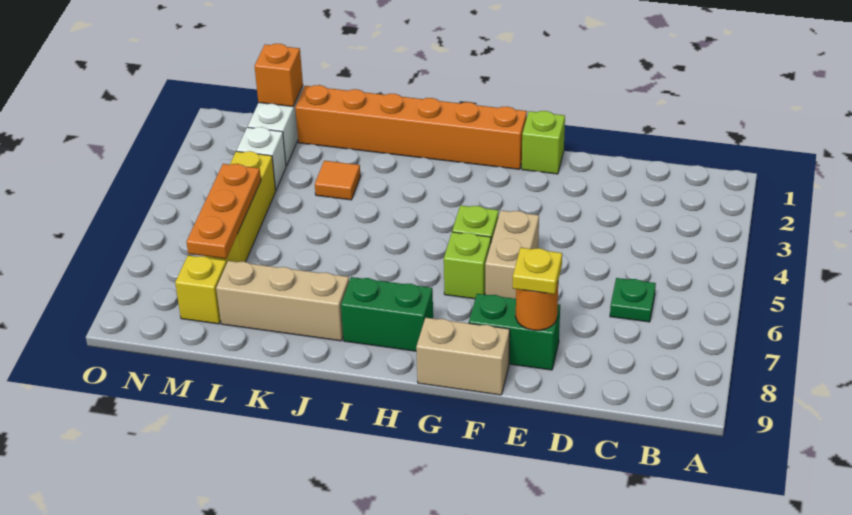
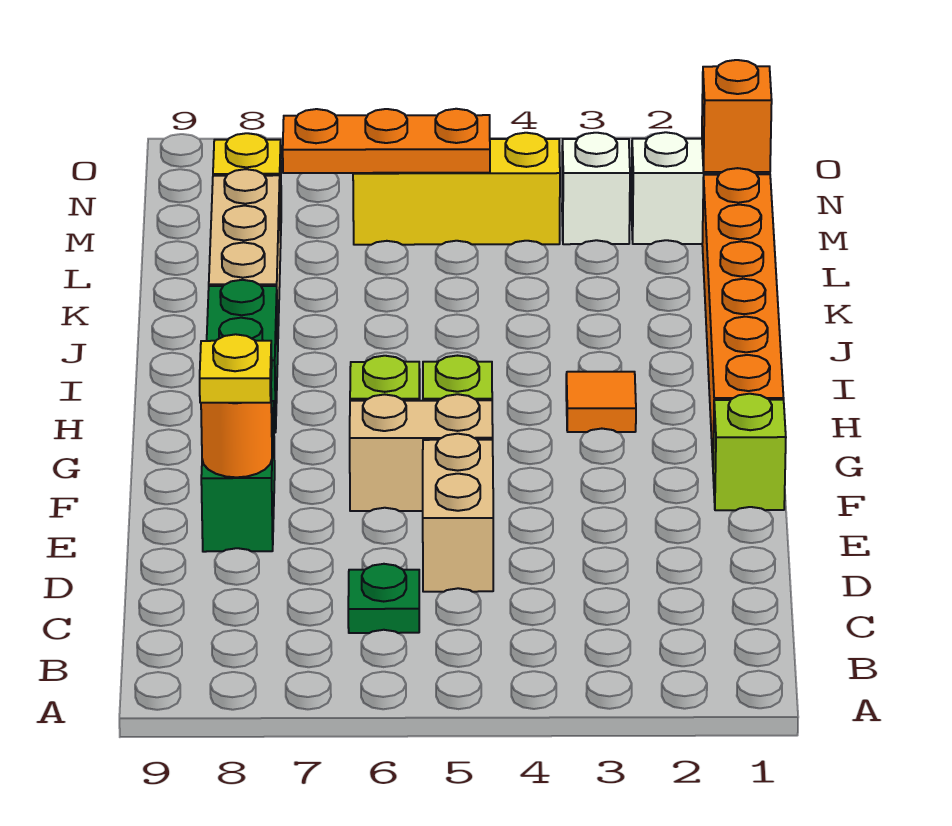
tan brick F9:G9 level 1 -> tan brick D5:E5 level 1
orange tile K3 level 1 -> orange tile H3 level 1

